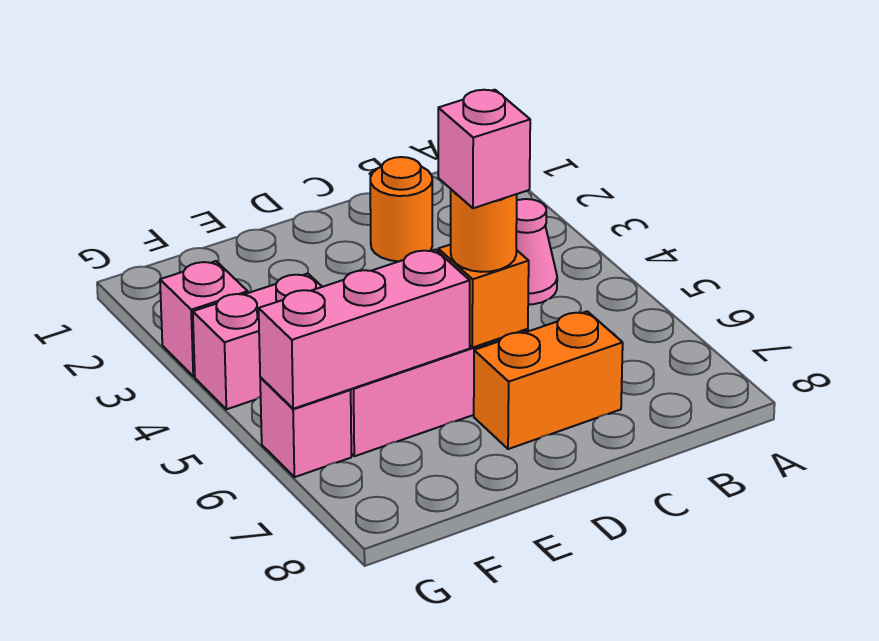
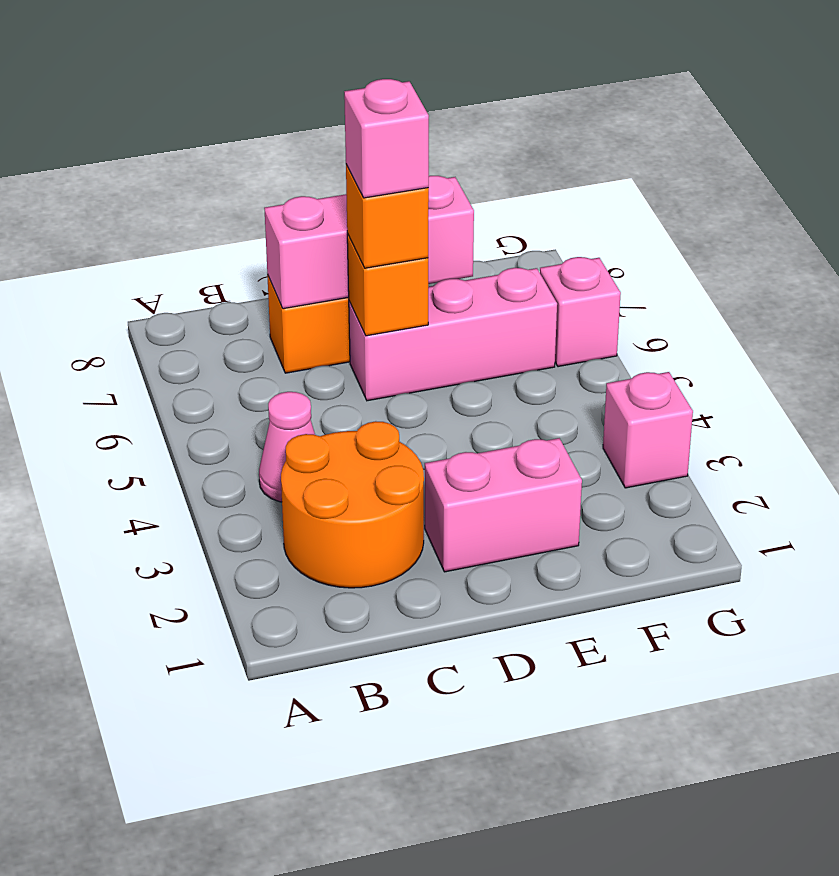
orange round brick C2 level 1 -> orange round brick B2:C3 level 1
orange round brick D6 level 3 -> orange brick D6 level 3
pink brick E6:G6 level 2 -> pink brick C7:E7 level 2
pink brick F4:G4 level 1 -> pink brick D2:E2 level 1

